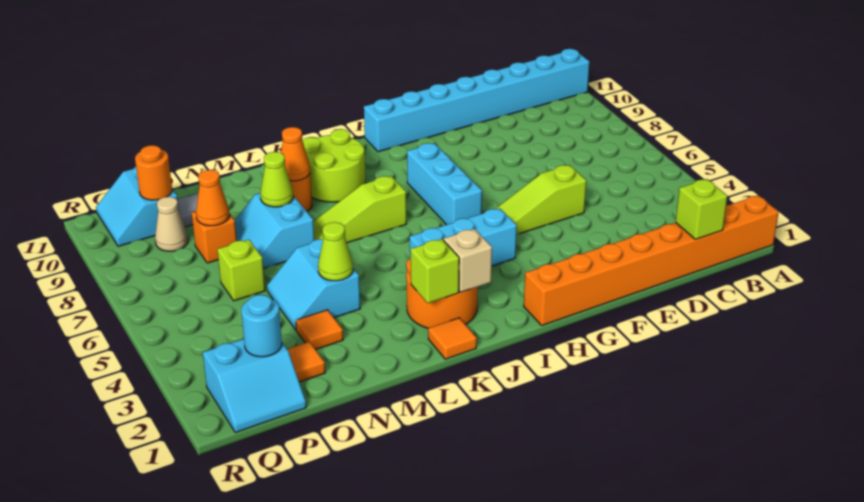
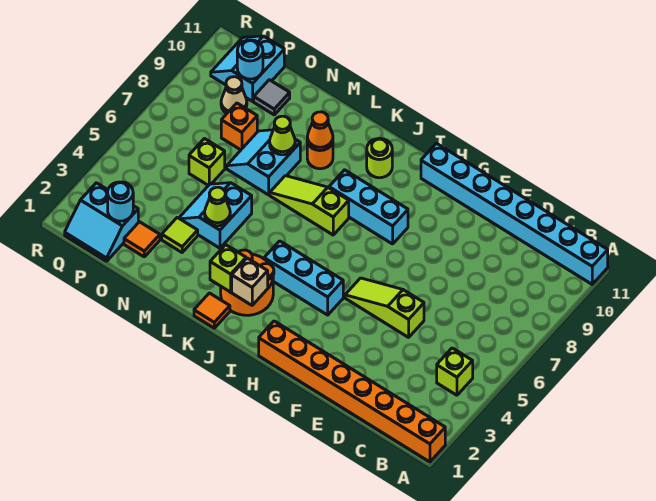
lime brick C1 level 2 -> lime brick B4 level 1
cyan brick H6:H8 level 1 -> cyan brick H8:J8 level 1
lime round brick J9:K10 level 1 -> lime round brick J10 level 1
orange tile N3 level 1 -> lime tile N3 level 1
orange cone O8 level 2 -> none
orange round brick P10 level 2 -> cyan round brick P10 level 2

